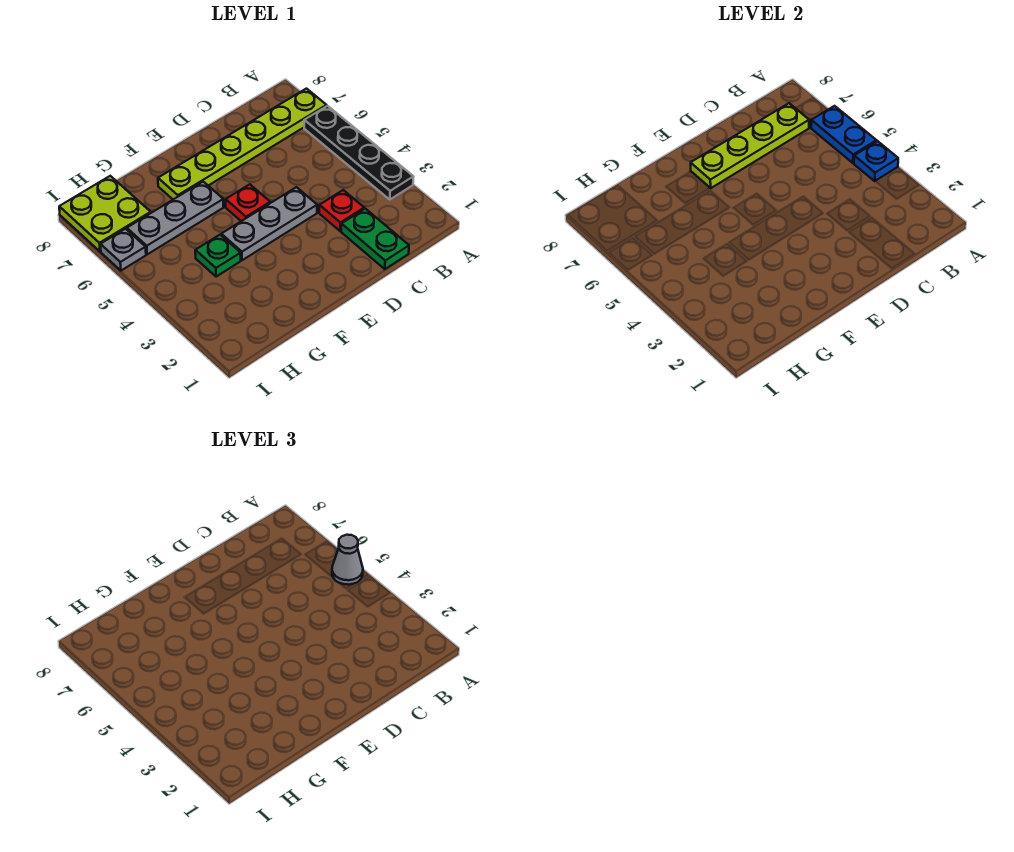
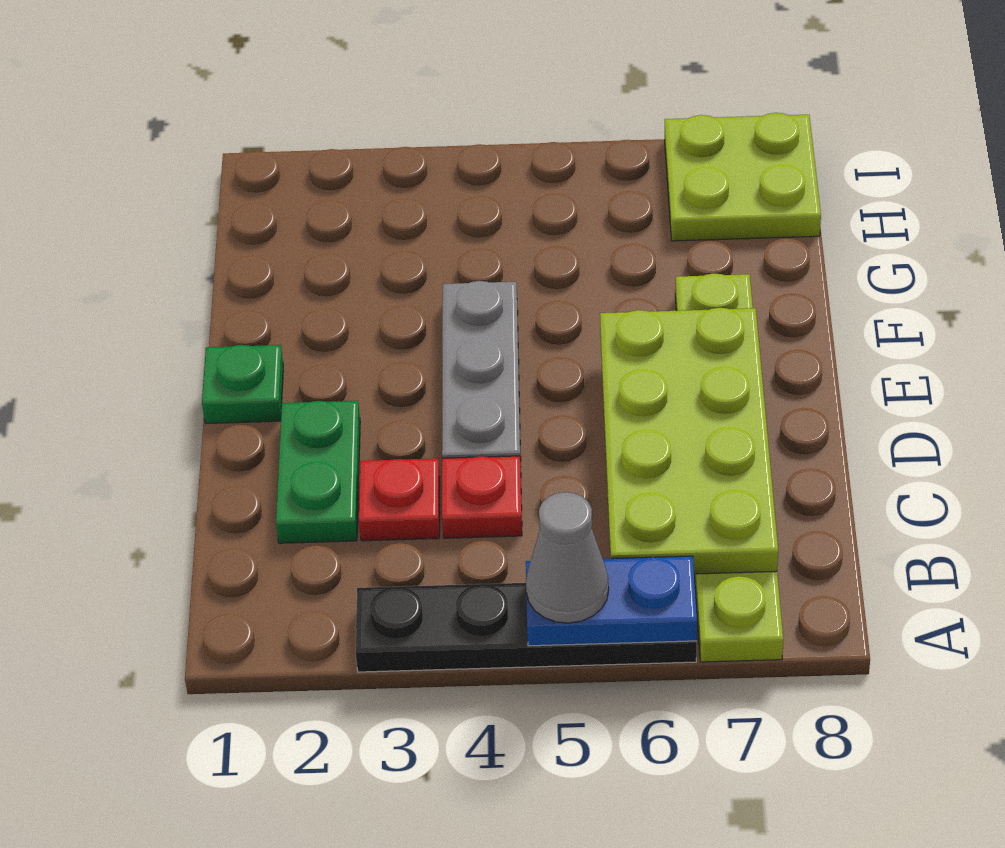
blue plate A4 level 2 -> none
lime plate B7:E7 level 2 -> lime plate B6:E7 level 2
green plate C1:C2 level 1 -> green plate C2:D2 level 1
red plate E5 level 1 -> red plate C4 level 1
grey plate F6:H6 level 1 -> none
green plate G4 level 1 -> green plate E1 level 1
grey plate I6 level 1 -> none

